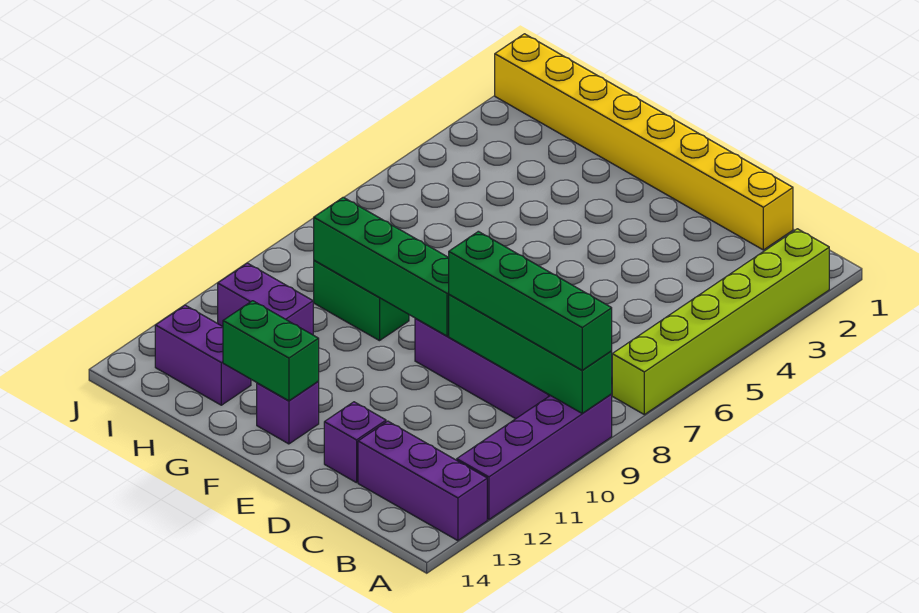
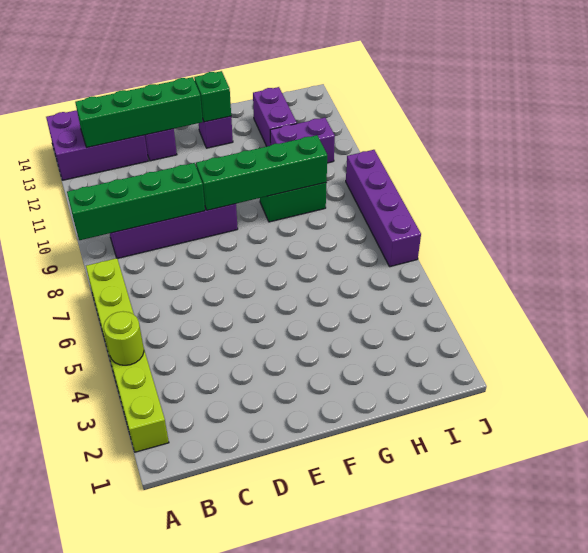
none -> lime round brick A4 level 2
purple brick A9:A12 level 1 -> purple brick J6:J9 level 1
green brick A9:D9 level 3 -> green brick B13:E13 level 2
purple brick A13:C13 level 1 -> purple brick A13:C14 level 1
yellow brick C1:J1 level 1 -> none
green brick F13:G13 level 2 -> green brick F13 level 2
purple brick H13:I13 level 1 -> purple brick H12:H13 level 1

